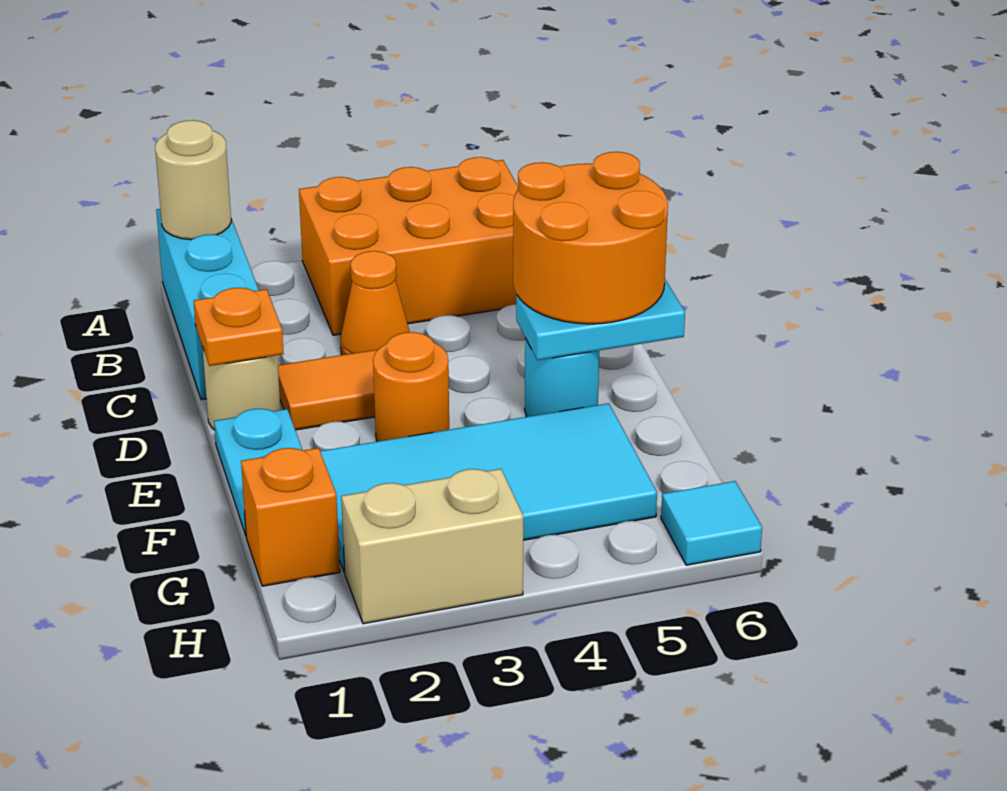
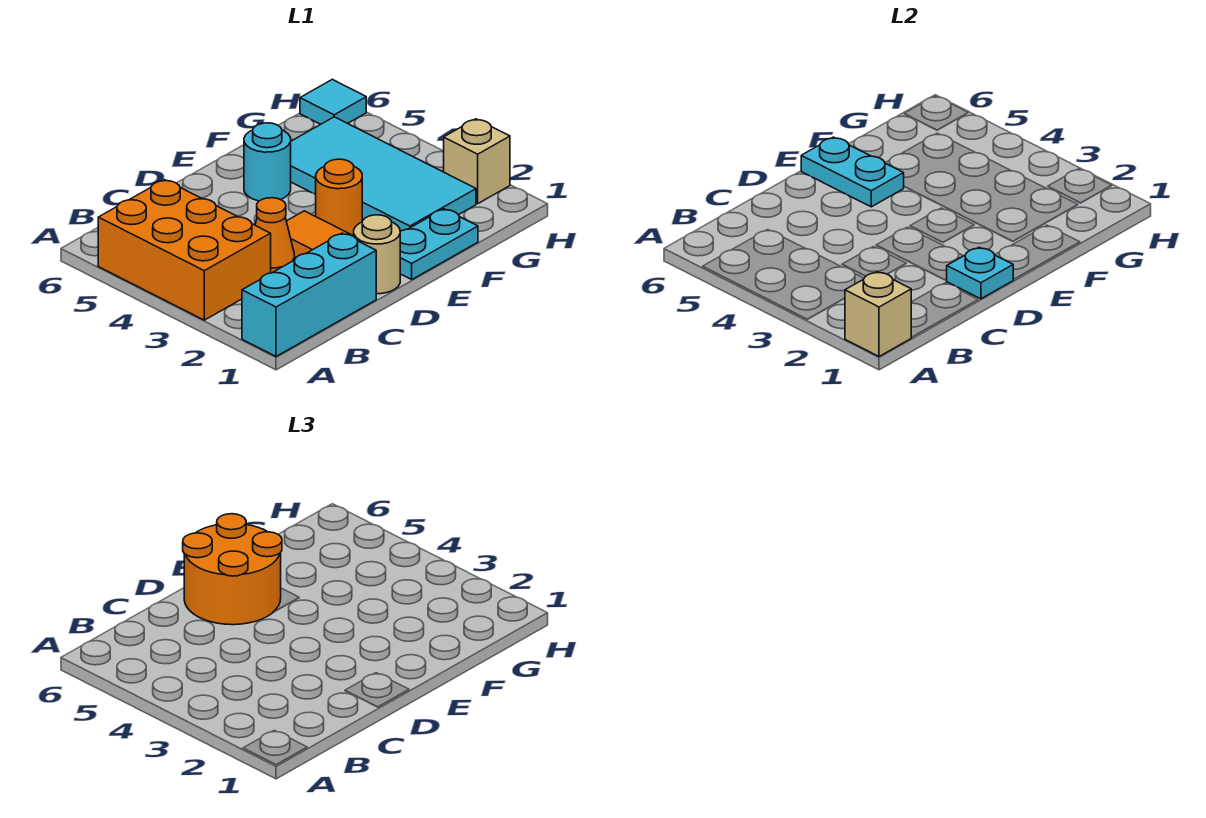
tan round brick A1 level 2 -> tan brick A1 level 2
orange plate D1 level 2 -> cyan plate D1 level 2
orange brick G1 level 1 -> none
tan brick H2:H3 level 1 -> tan brick H2 level 1

